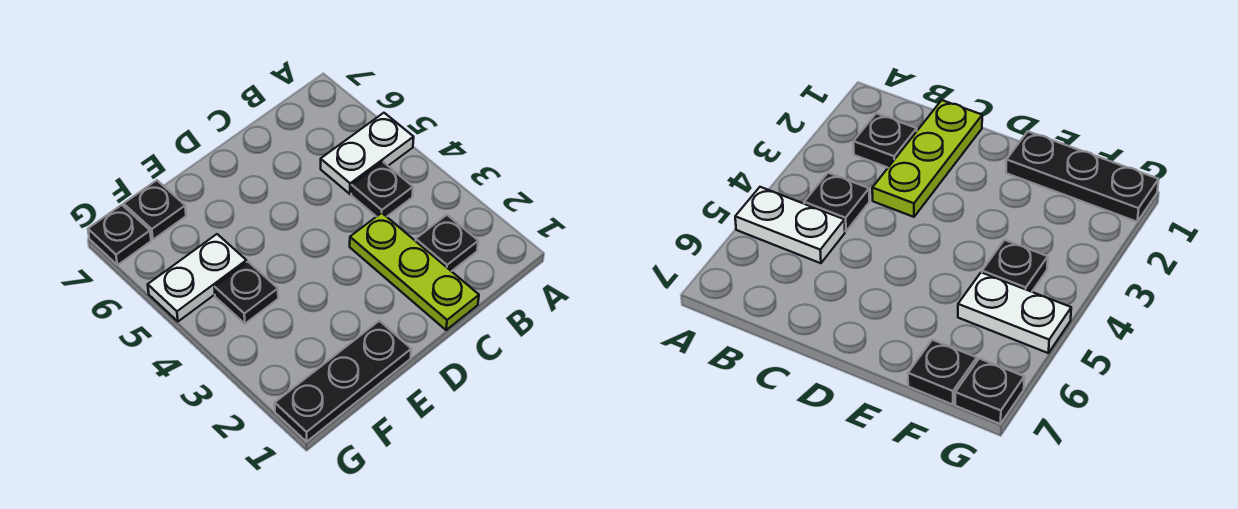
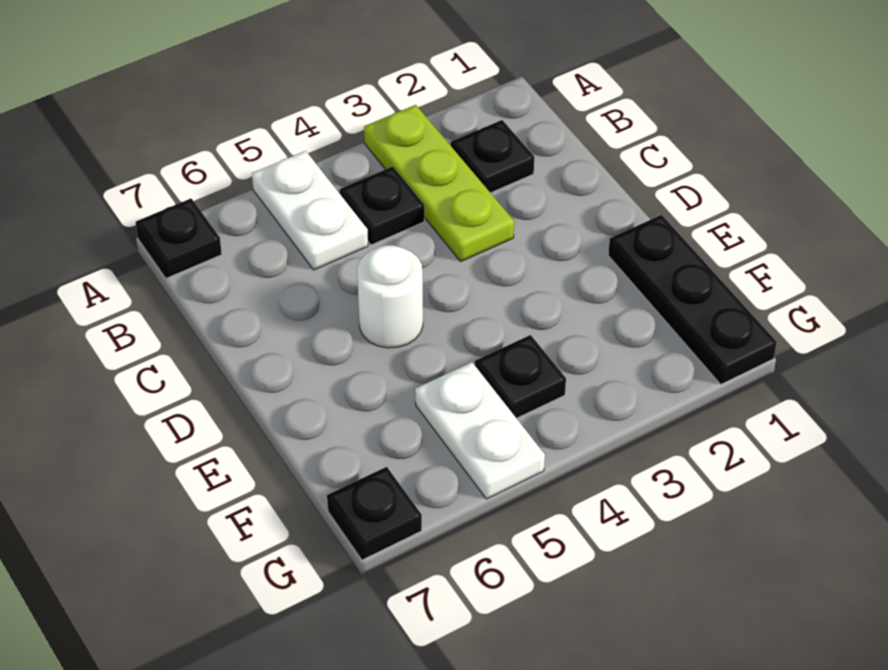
lime plate C1:C3 level 1 -> lime plate A3:C3 level 1
none -> white round brick D5 level 1
black plate F7 level 1 -> black plate A7 level 1

